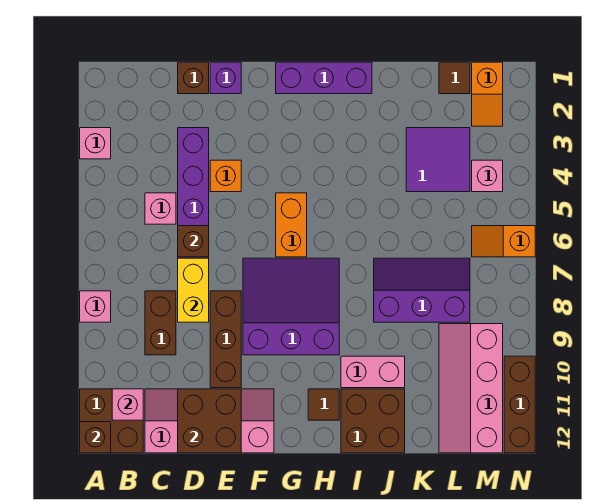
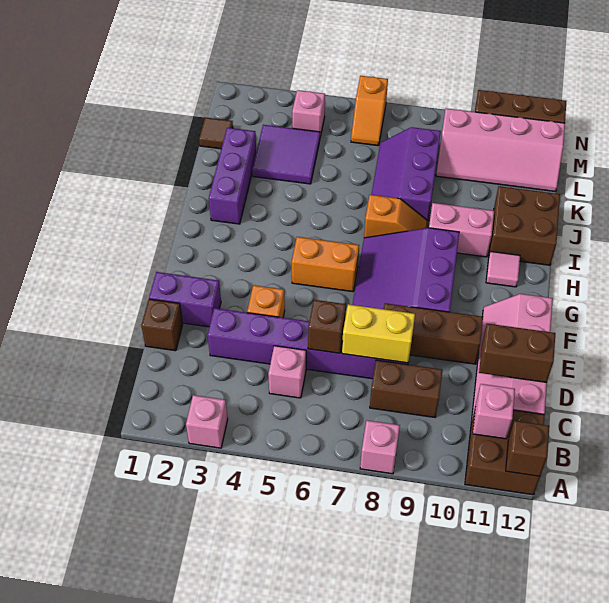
brown brick D11:E12 level 2 -> brown brick D11:D12 level 2
purple brick E1 level 1 -> purple brick E1:E2 level 1
purple brick G1:I1 level 1 -> purple brick I2:K2 level 1
brown tile H11 level 1 -> pink tile H11 level 1
pink brick I10:J10 level 1 -> pink brick I9:I10 level 1
orange slope M1:M2 level 1 top 1 -> orange slope I7:I8 level 1 top 7

